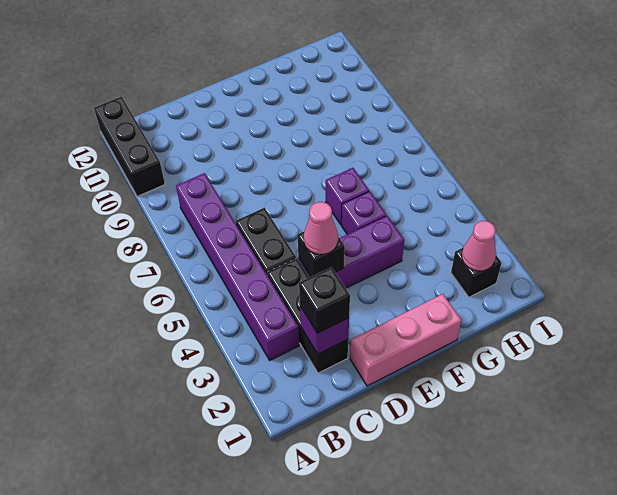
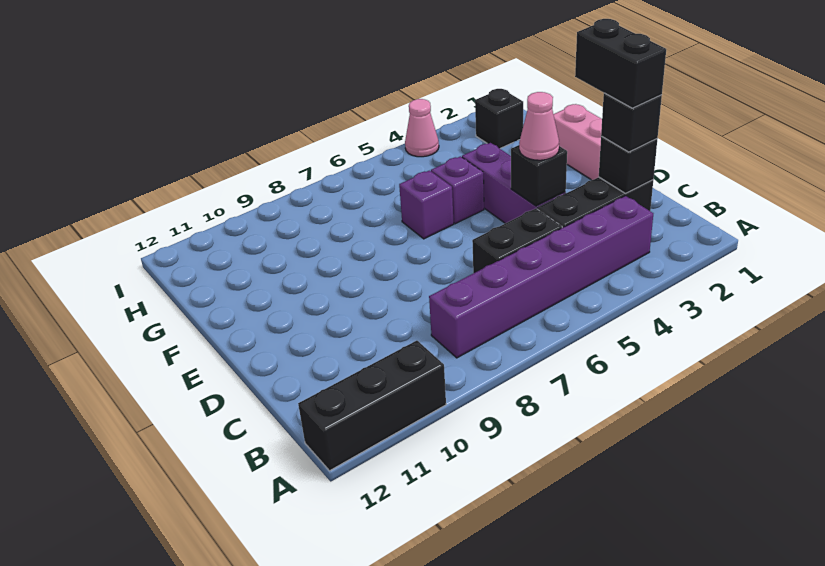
purple brick C2 level 2 -> black brick C2 level 2
none -> black brick C2:D2 level 4
pink cone H2 level 2 -> pink cone I4 level 1

